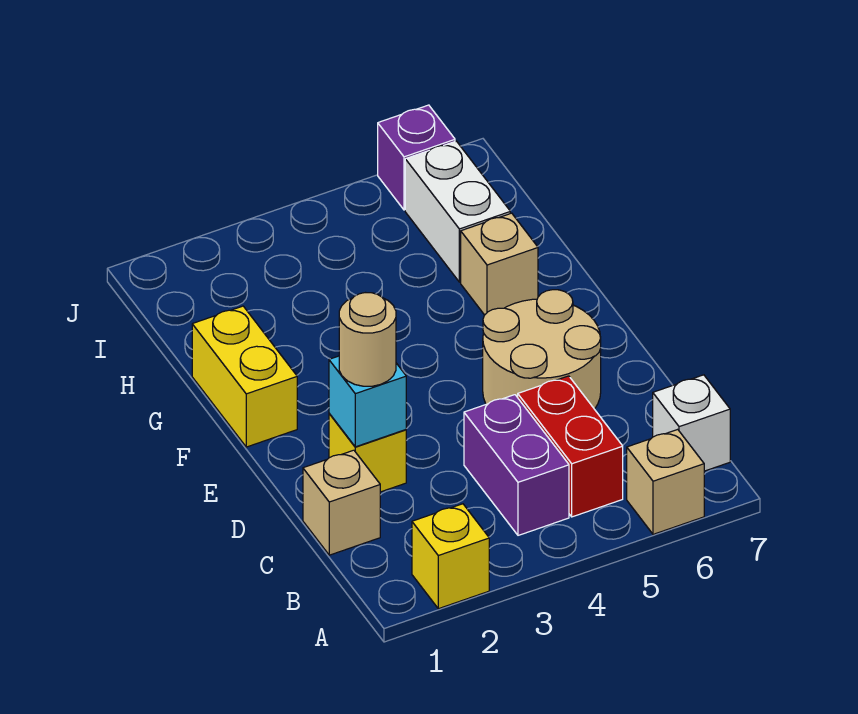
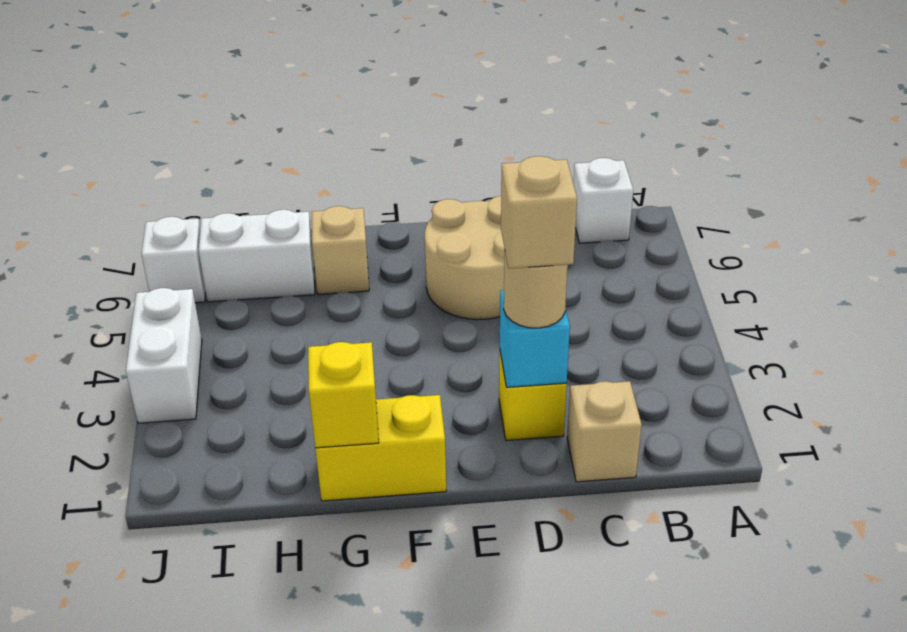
yellow brick A2 level 1 -> yellow brick G1 level 2
tan brick A6 level 1 -> tan brick D2 level 4
purple brick B4:C4 level 1 -> none
red brick B5:C5 level 1 -> none
none -> white brick J3:J4 level 1
purple brick J6 level 1 -> white brick J6 level 1

